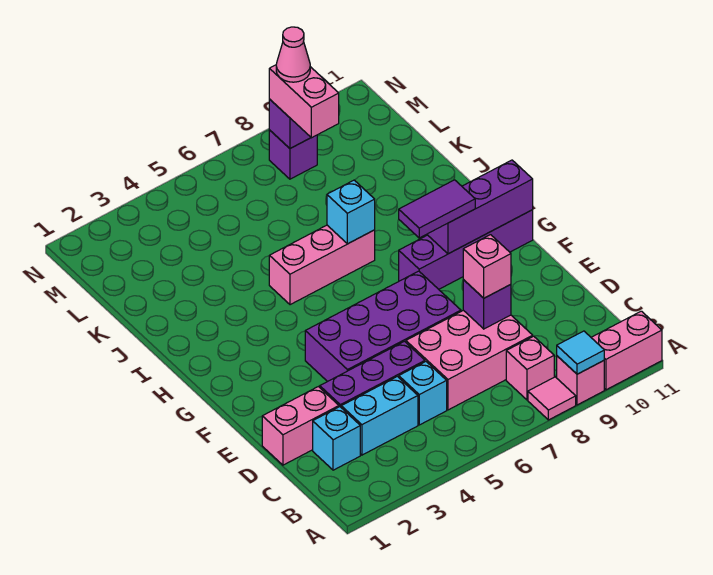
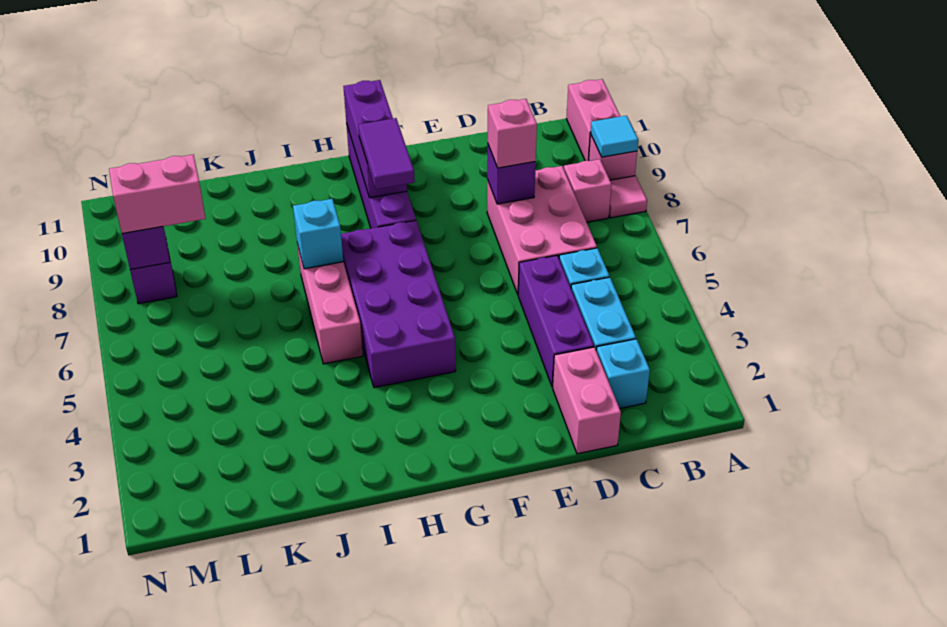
purple brick E4:F7 level 1 -> purple brick G4:H7 level 1
pink cone M8 level 4 -> none

